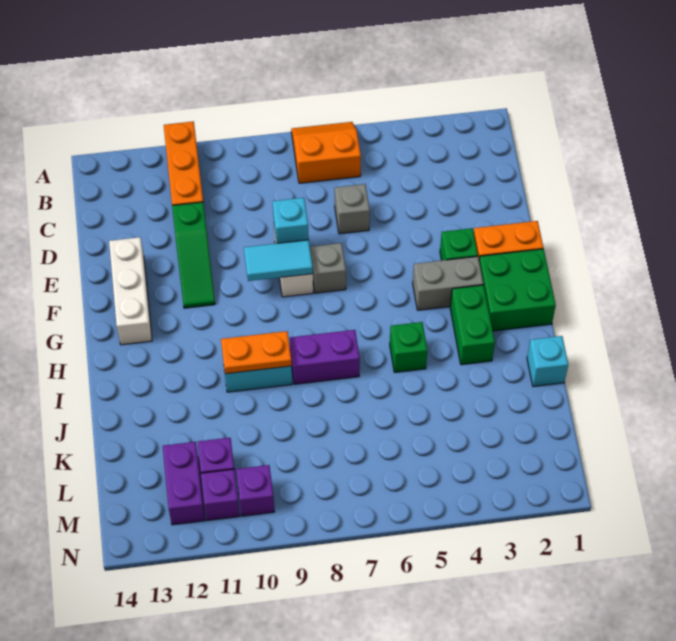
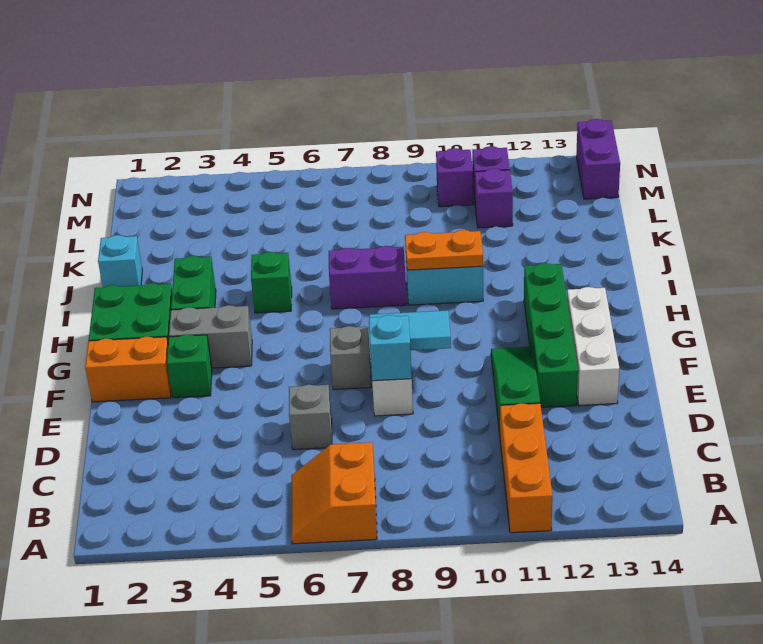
orange slope A6:B7 level 1 top B -> orange slope A6:B7 level 1 top 7
none -> green brick E12:H12 level 1
purple brick L12:M12 level 1 -> purple brick M14:N14 level 1

